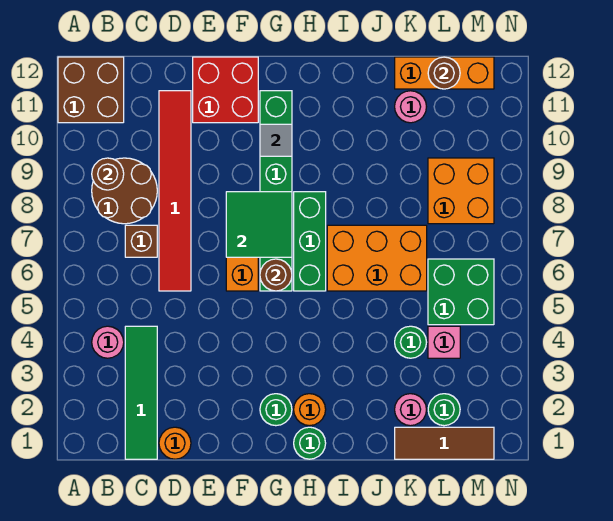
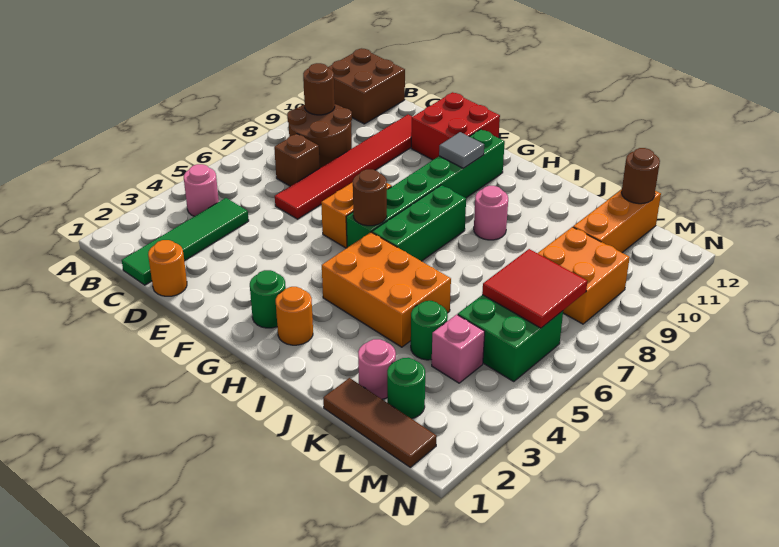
green tile F7:G8 level 2 -> none
green round brick H1 level 1 -> none
orange brick I6:K7 level 1 -> orange brick H4:J5 level 1
pink round brick K11 level 1 -> pink round brick I9 level 1
orange brick K12:M12 level 1 -> orange brick L10:L12 level 1
none -> red tile L6:M7 level 2

